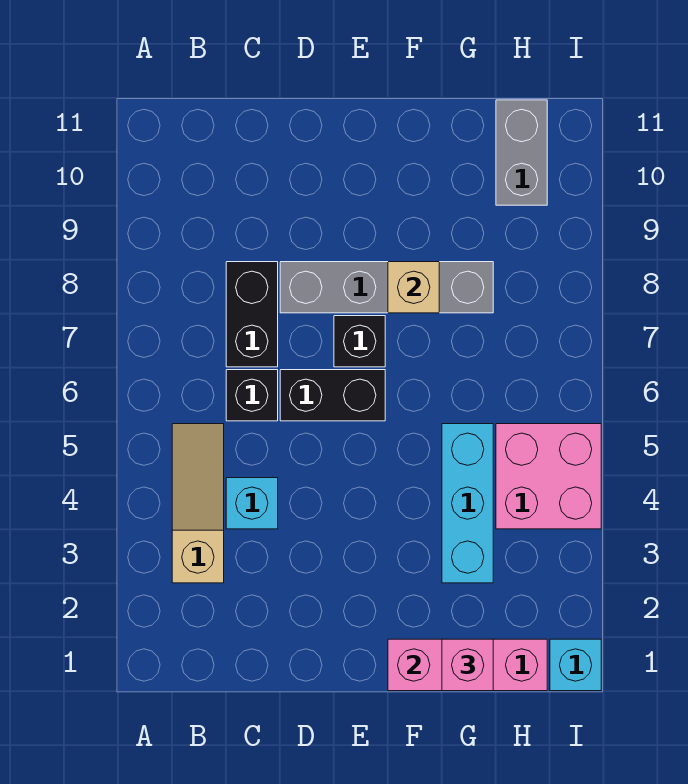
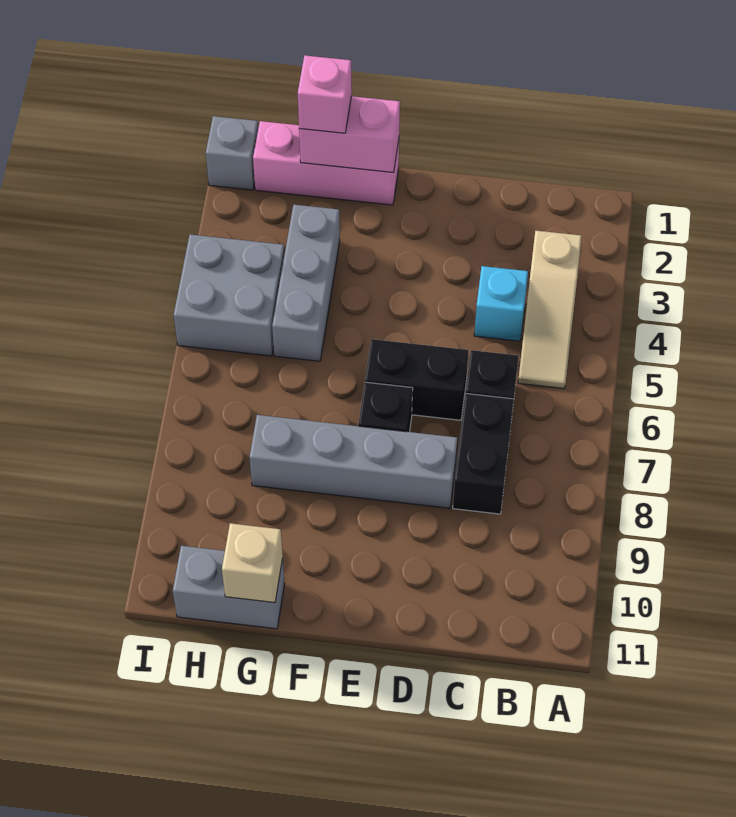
tan brick F8 level 2 -> tan brick G11 level 2
cyan brick G3:G5 level 1 -> grey brick G3:G5 level 1
pink brick H4:I5 level 1 -> grey brick H4:I5 level 1
grey brick H10:H11 level 1 -> grey brick G11:H11 level 1
cyan brick I1 level 1 -> grey brick I1 level 1

